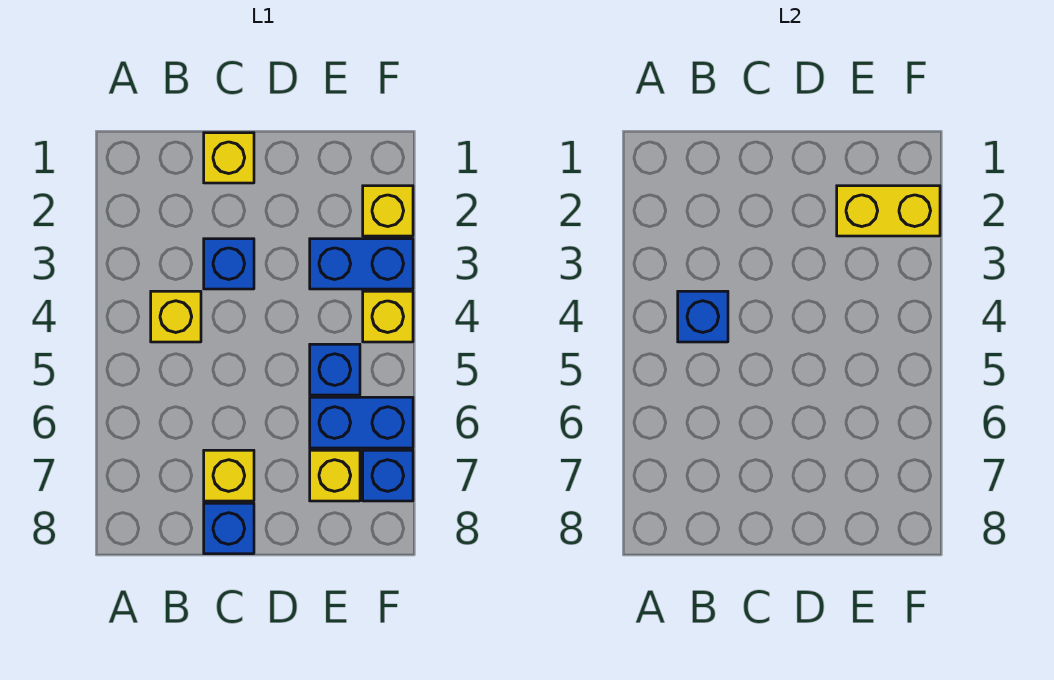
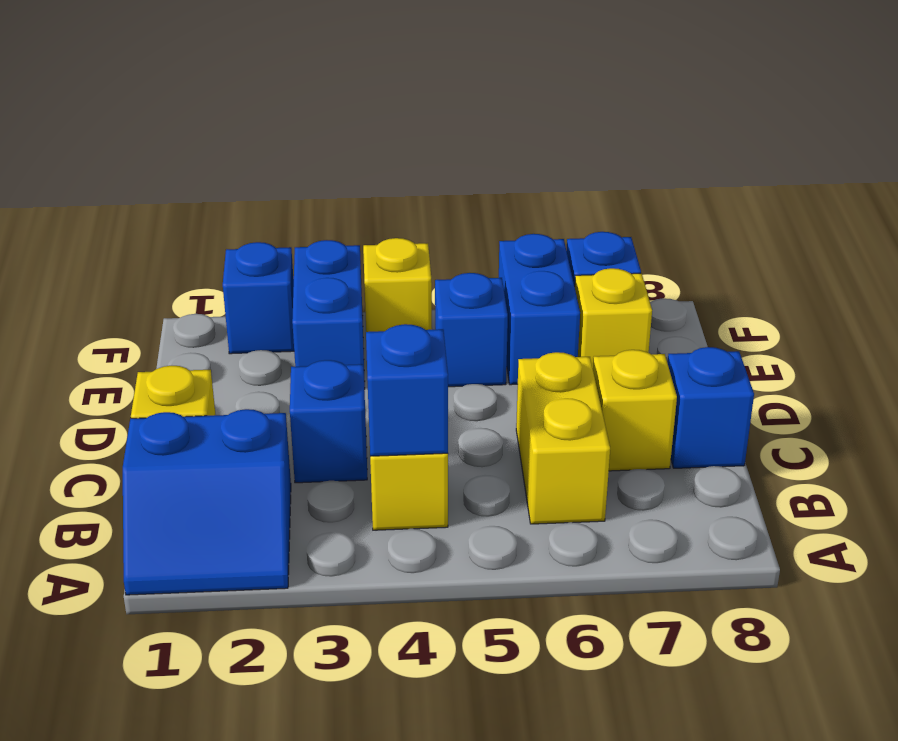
none -> blue slope A1:B2 level 1 top B
yellow brick E2:F2 level 2 -> yellow brick B6:C6 level 1
yellow brick F2 level 1 -> blue brick F2 level 1

